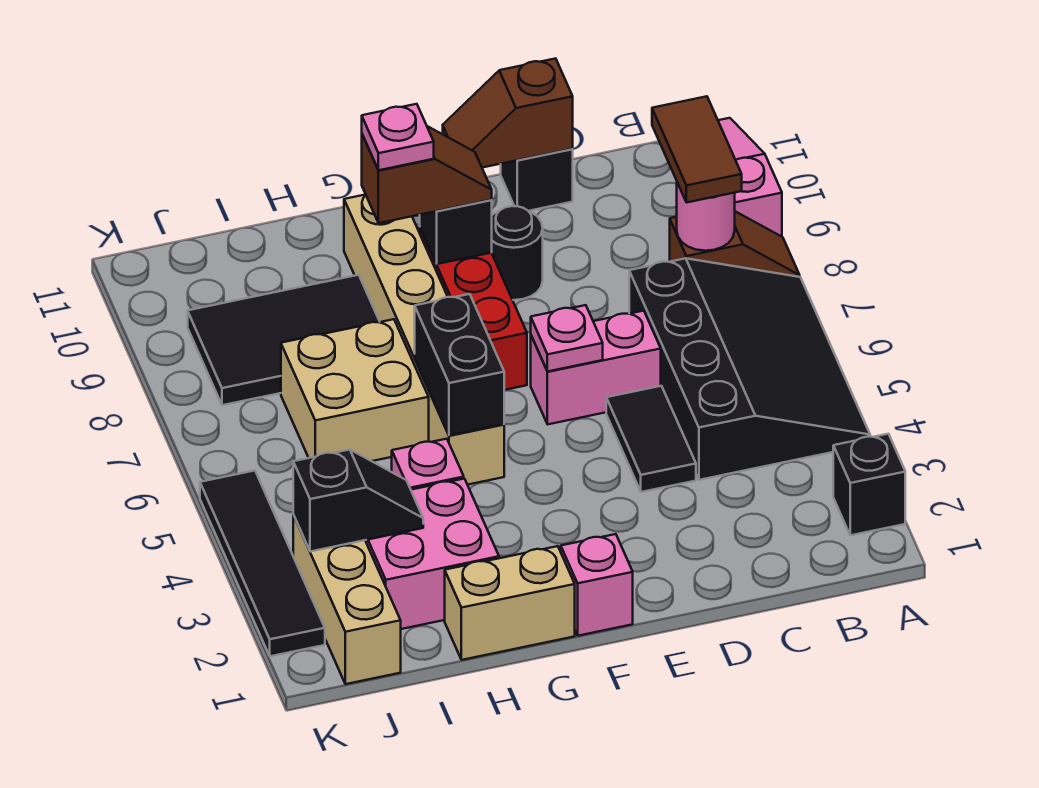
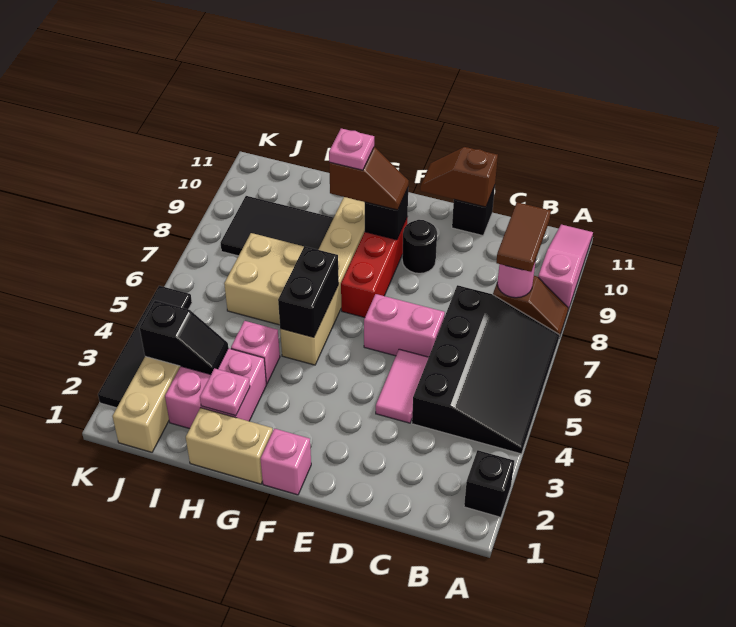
black tile D4:D5 level 1 -> pink tile D4:D5 level 1
pink plate E6 level 2 -> pink plate H2 level 2

